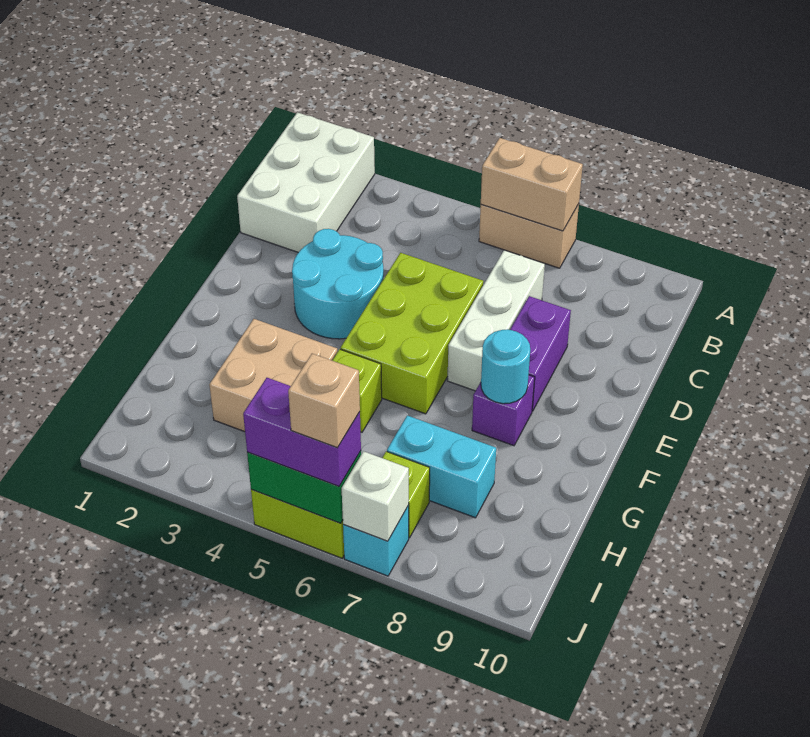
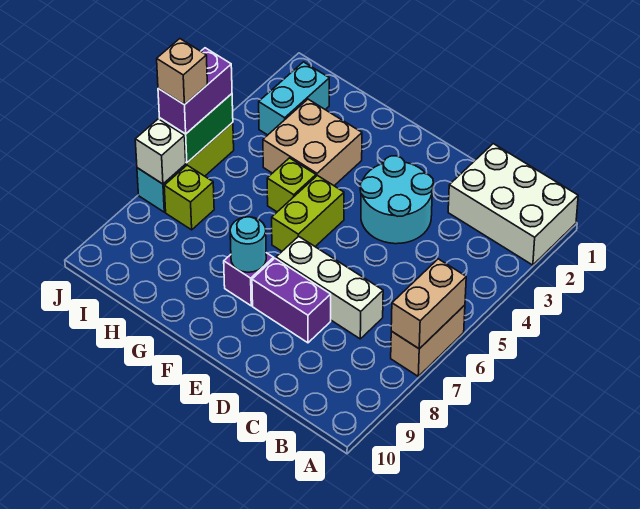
lime brick D5:F6 level 1 -> lime brick F5:F6 level 1
cyan brick H7:H8 level 1 -> cyan brick I2:I3 level 1

